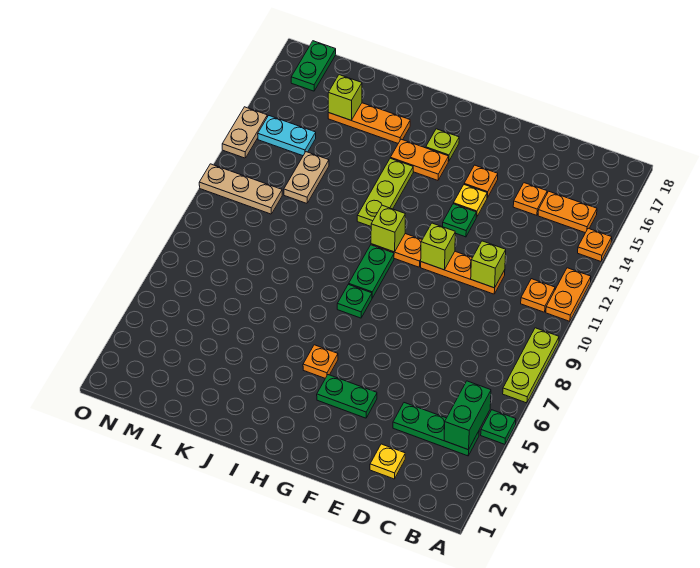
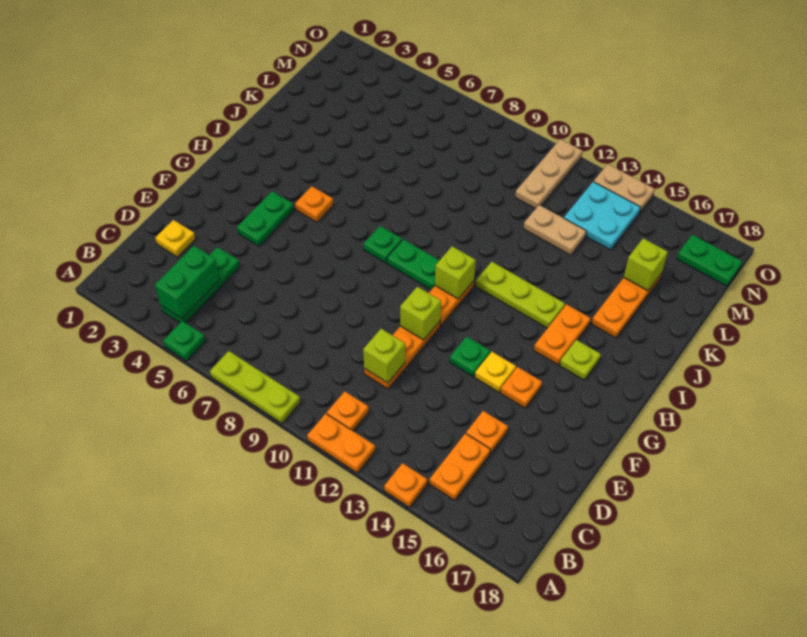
green brick B4:B5 level 2 -> green brick B4:C4 level 2
cyan plate M14:N14 level 1 -> cyan plate M13:N14 level 1

